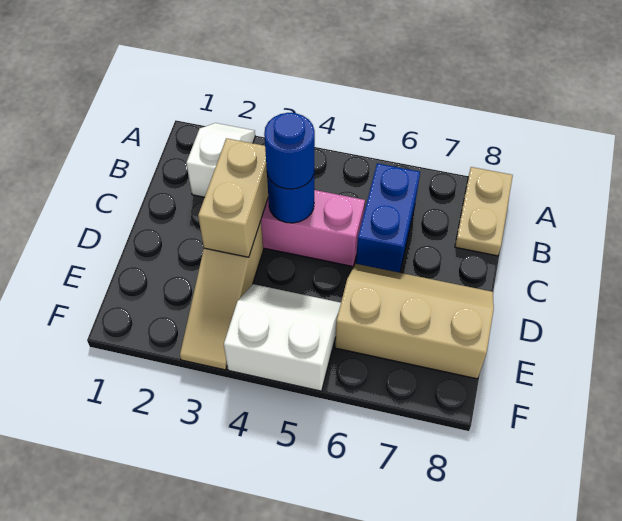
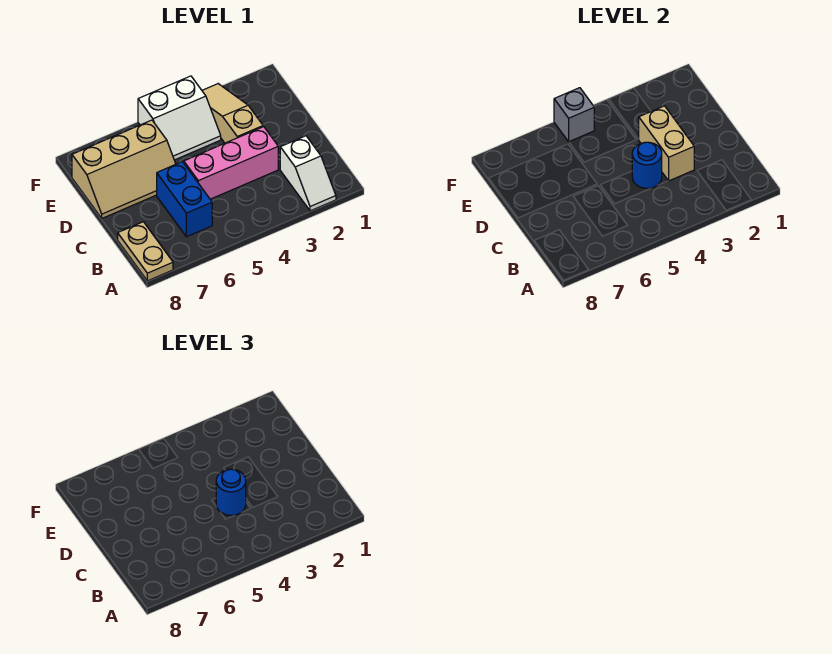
none -> grey brick F5 level 2

